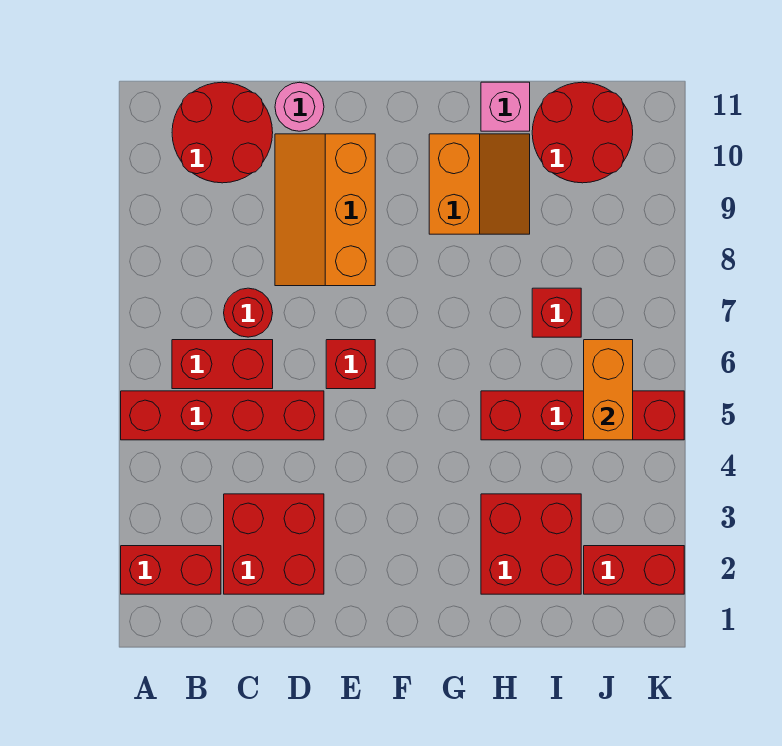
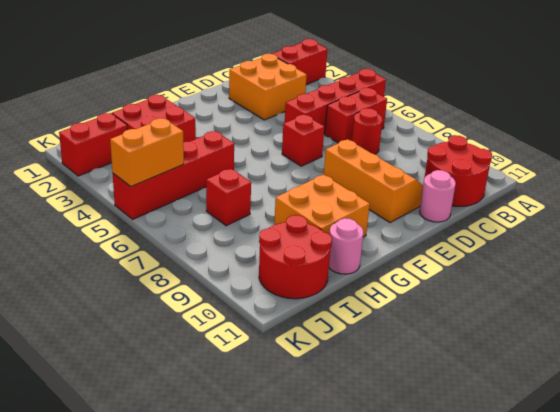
red brick C2:D3 level 1 -> orange brick C2:D3 level 1
orange slope G9:H10 level 1 top G -> orange brick G9:H10 level 1
pink brick H11 level 1 -> pink round brick H11 level 1
orange brick J5:J6 level 2 -> orange brick J5:K5 level 2

